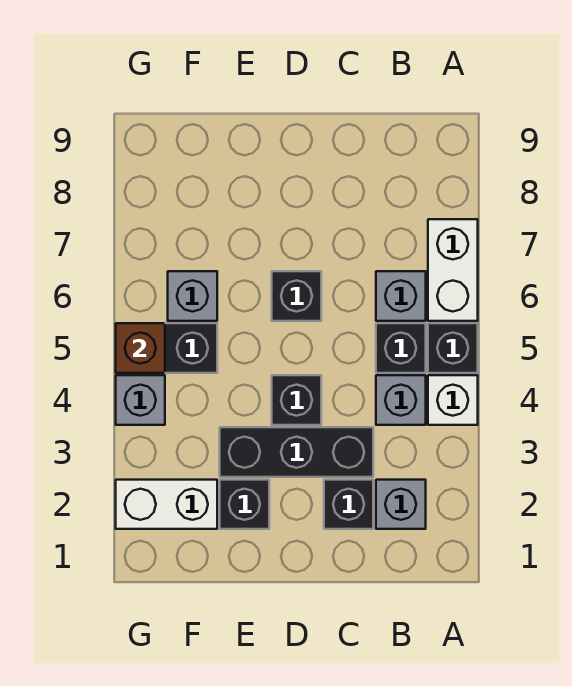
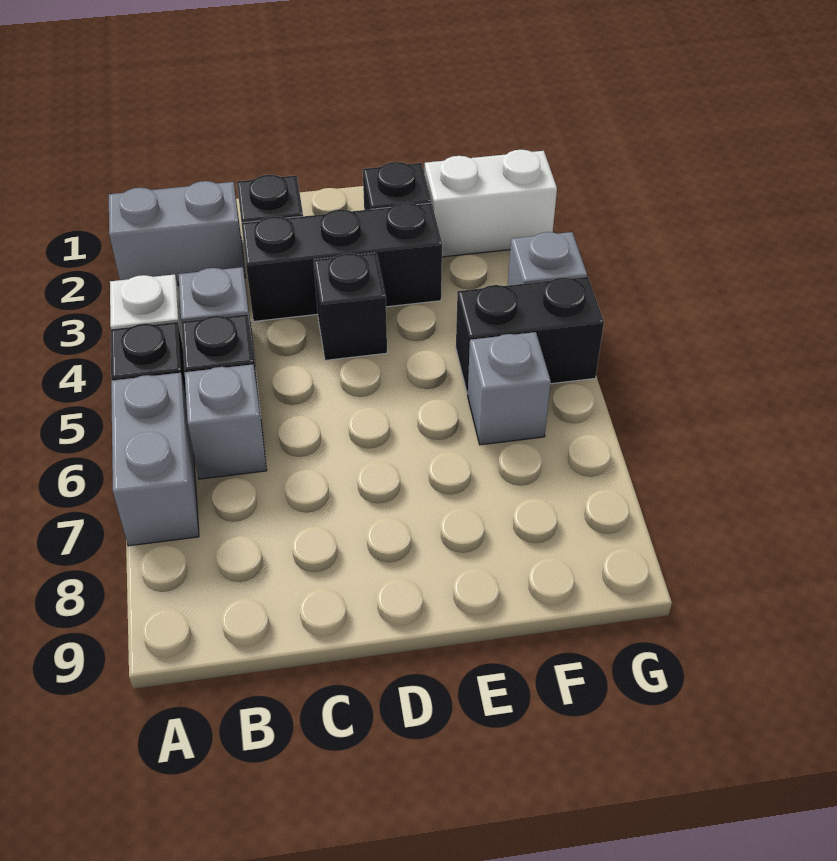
white brick A6:A7 level 1 -> grey brick A6:A7 level 1
grey brick B2 level 1 -> grey brick A2:B2 level 1
black brick D6 level 1 -> none
brown brick G5 level 2 -> none

